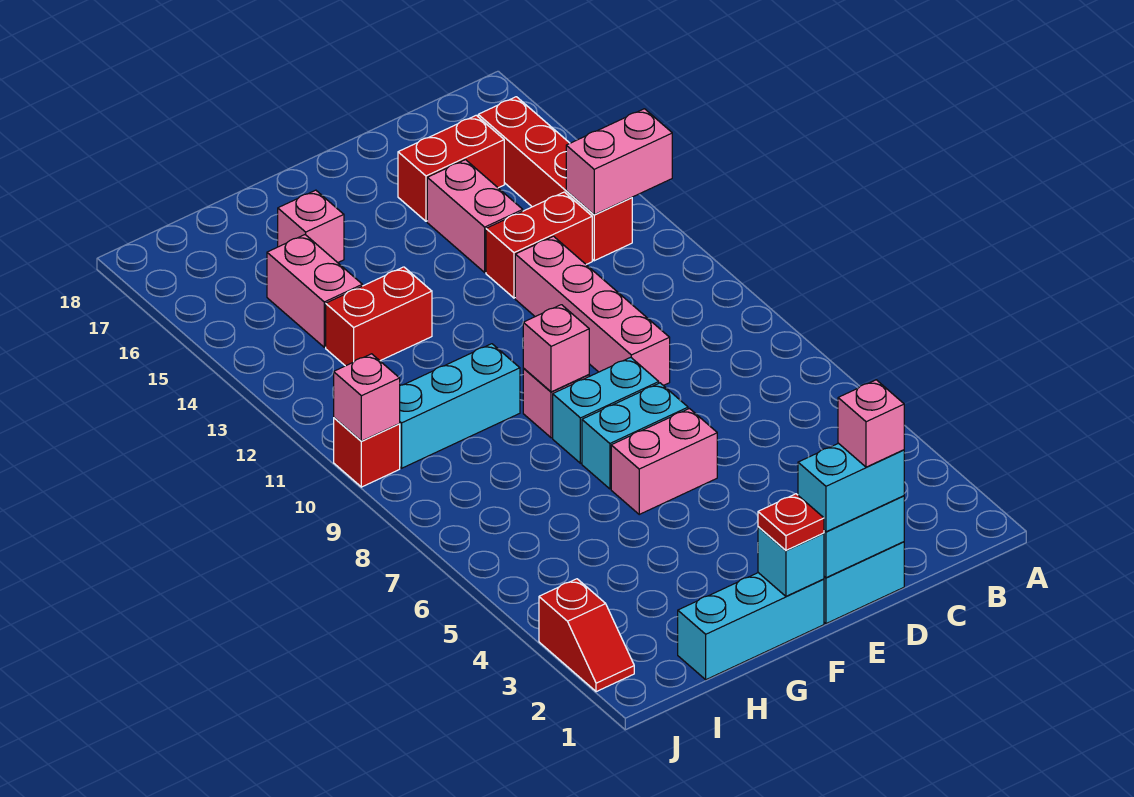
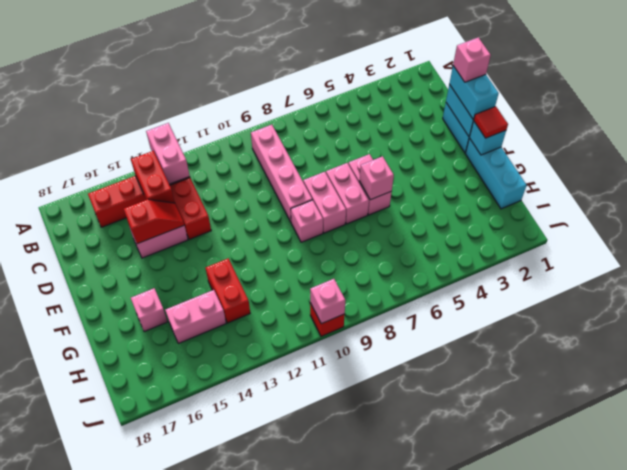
red brick C16:D16 level 1 -> red brick B14:C14 level 2
pink brick D9:D12 level 1 -> pink brick B9:E9 level 1
cyan brick E7:F7 level 1 -> pink brick E7:F7 level 1
cyan brick E8:F8 level 1 -> pink brick E8:F8 level 1
red plate F1 level 3 -> red tile F1 level 3
pink brick F9 level 2 -> pink brick F6 level 2
cyan brick G10:I10 level 1 -> none
red slope J2:J3 level 1 top 3 -> red slope D14:D15 level 2 top 15

